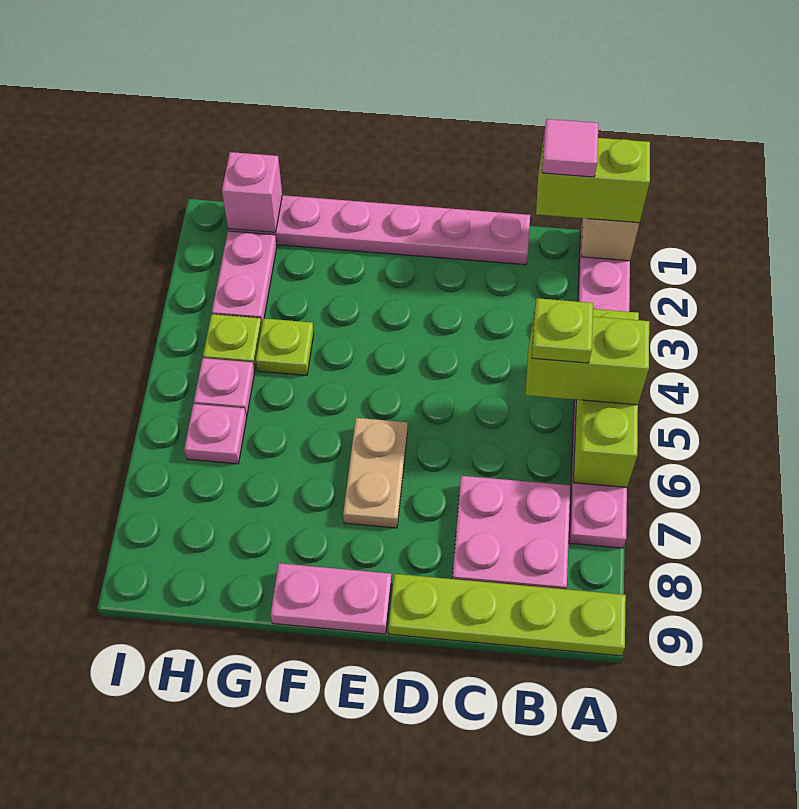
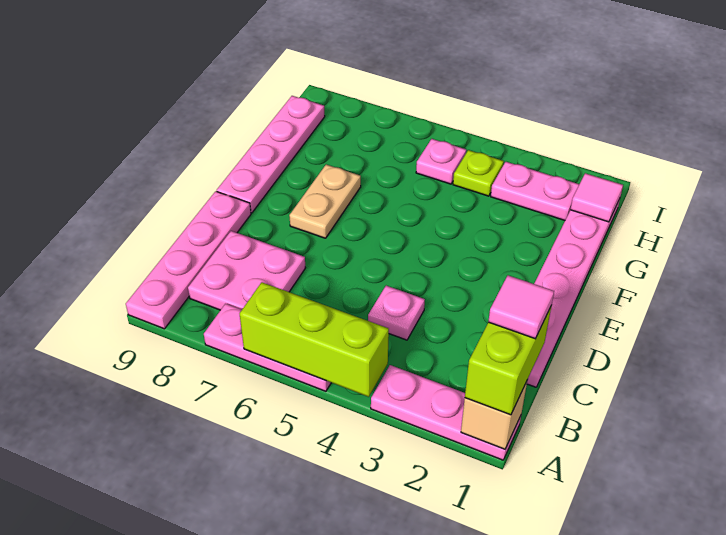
lime brick A5:B5 level 3 -> none
lime plate A9:D9 level 1 -> pink plate A9:D9 level 1
lime plate B5 level 4 -> none
tan plate E6:E7 level 1 -> tan plate E7:F7 level 1
pink plate E9:F9 level 1 -> pink plate E9:H9 level 1
lime plate G4 level 1 -> none
pink brick H1 level 2 -> pink tile H1 level 2
pink plate H6 level 1 -> pink plate C4 level 1

